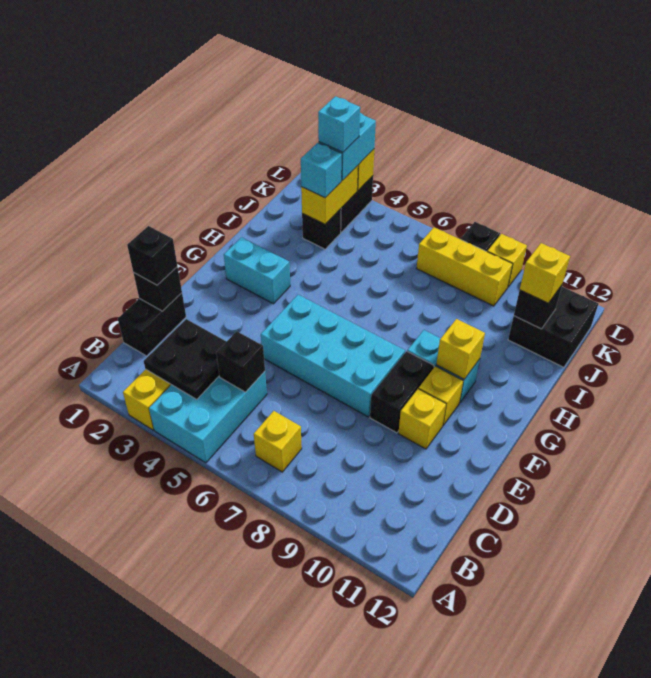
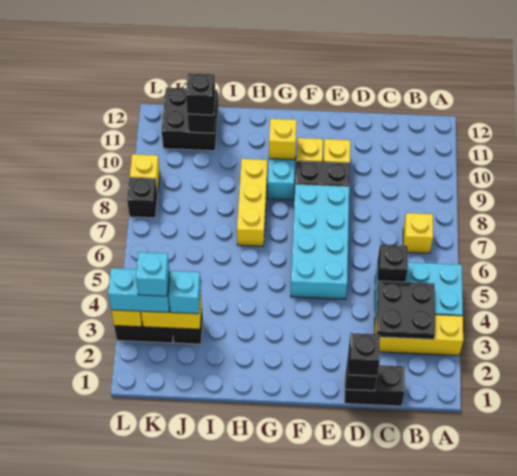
cyan brick G2:G3 level 1 -> none
yellow brick J11 level 3 -> black brick J11 level 3
yellow brick K7:K9 level 1 -> yellow brick H7:H9 level 1

